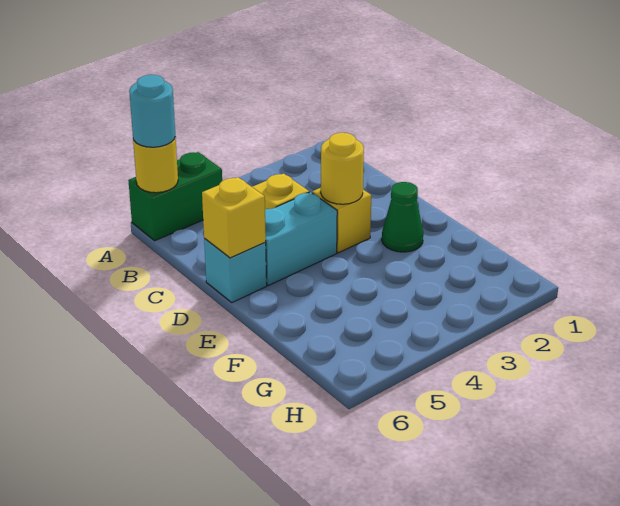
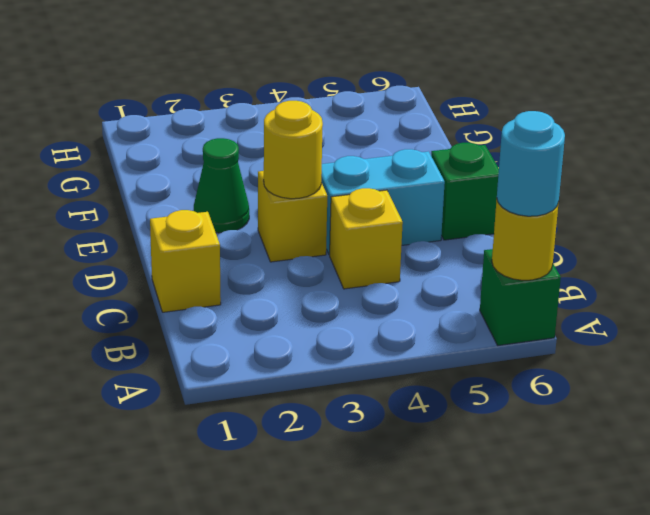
green brick A5:A6 level 1 -> green brick A6 level 1
cyan brick D6 level 1 -> green brick D6 level 1
yellow brick D6 level 2 -> yellow brick C1 level 1

